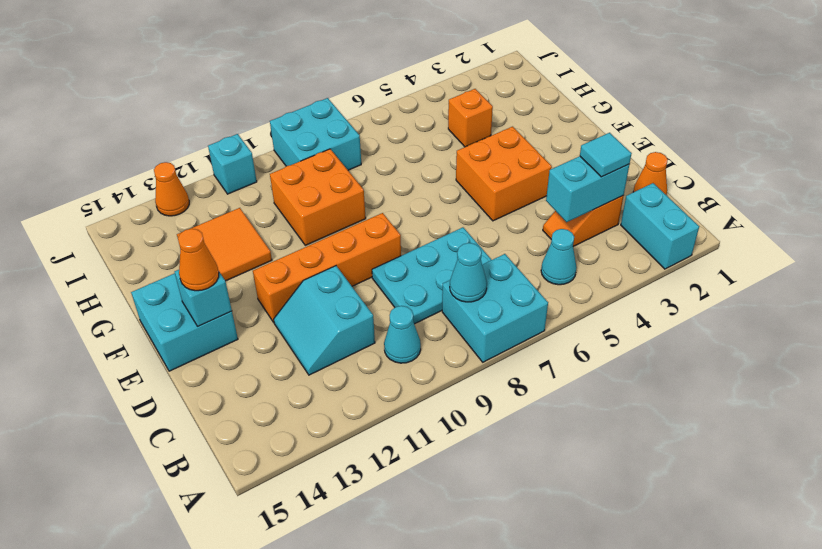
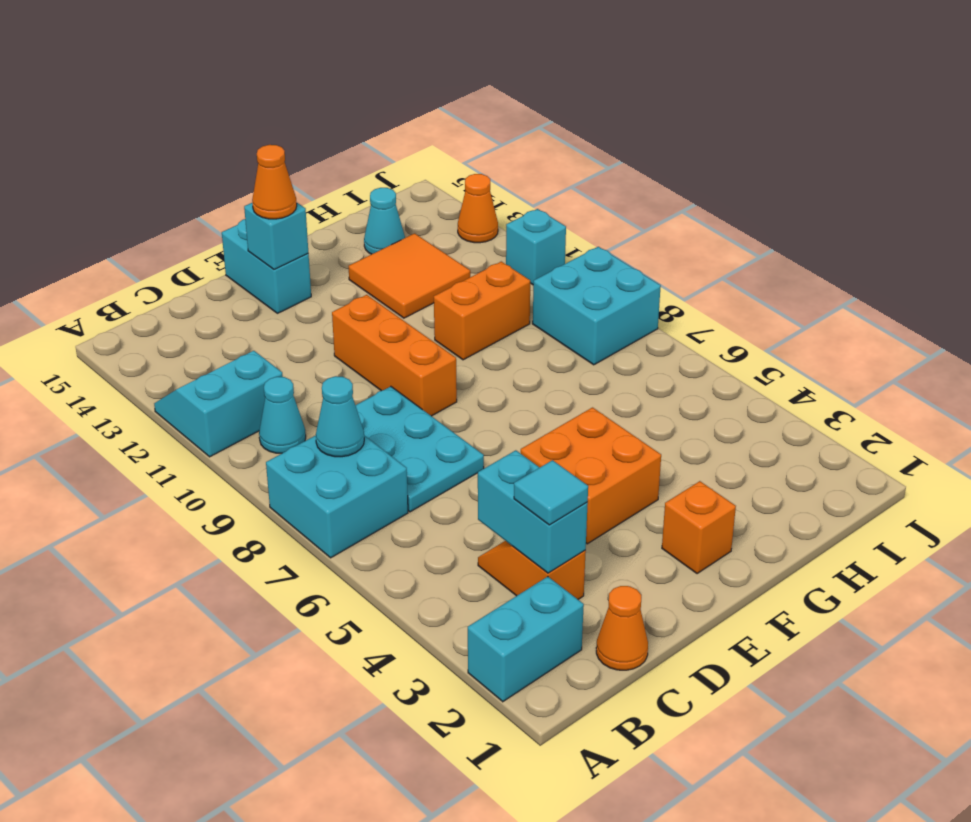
cyan cone B5 level 1 -> cyan cone H14 level 1
cyan slope C11:D12 level 1 top 11 -> cyan slope A11:B12 level 1 top 11
orange brick E9:E12 level 1 -> orange brick E9:E11 level 1
cyan brick E14:F15 level 1 -> cyan brick E14:E15 level 1
orange brick G9:H10 level 1 -> orange brick G10:H10 level 1
orange brick H4 level 1 -> orange brick F2 level 1

